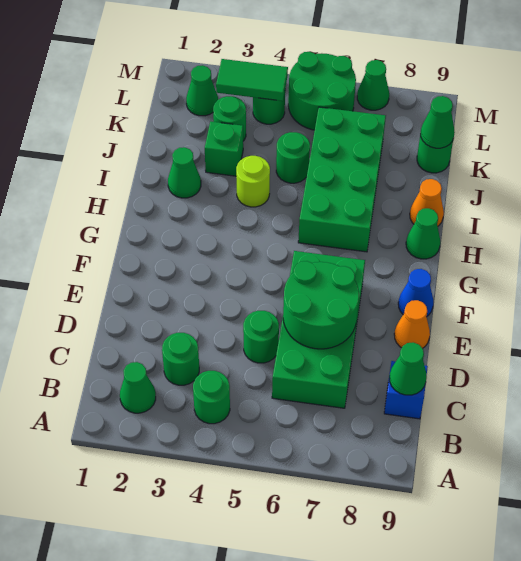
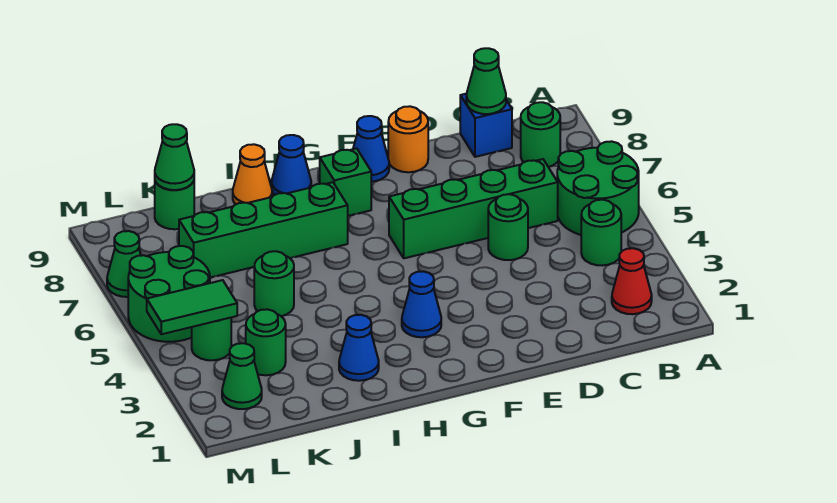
green cone B2 level 1 -> red cone B2 level 1
green round brick C3 level 1 -> green round brick B8 level 1
green brick C6:F7 level 1 -> green brick C6:F6 level 1
green round brick D6:E7 level 2 -> green round brick A5:B6 level 1
orange cone E9 level 1 -> orange round brick E9 level 1
none -> blue cone G3 level 1
green brick H6:K7 level 1 -> green brick H7:K7 level 1
green cone H9 level 1 -> blue cone H9 level 1
green cone I2 level 1 -> blue cone I2 level 1
lime round brick I4 level 1 -> none
green brick J3 level 1 -> green brick G8 level 1
green tile L3:L4 level 2 -> green tile L4:M4 level 2

